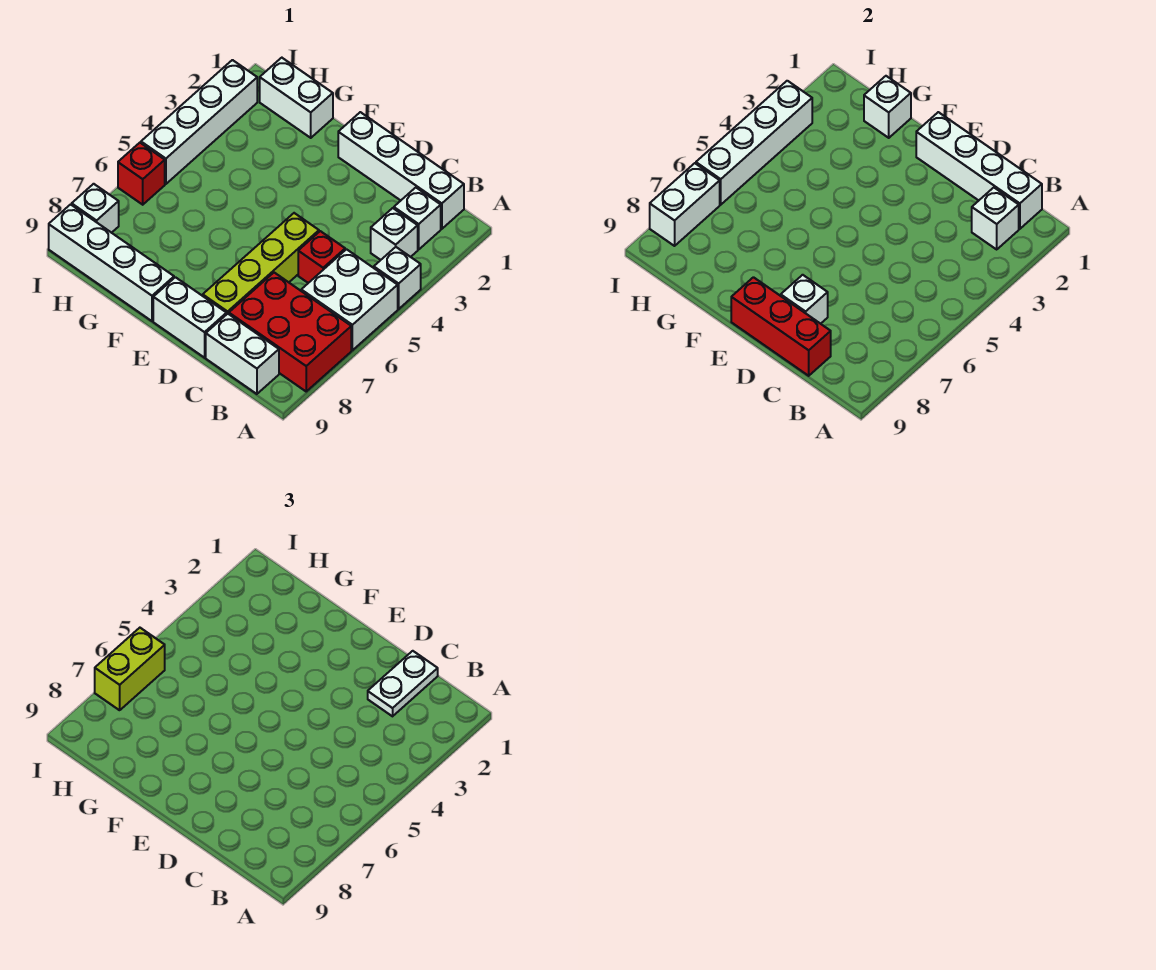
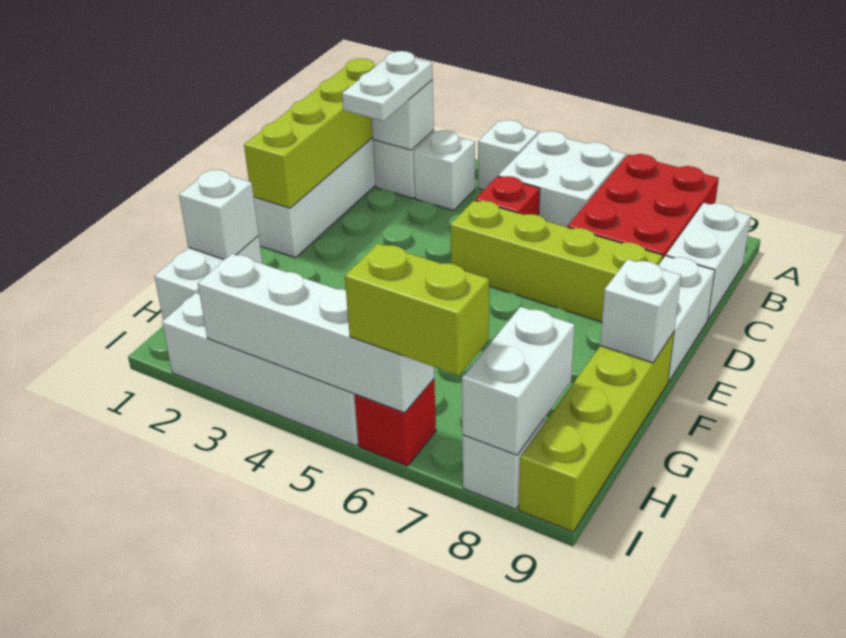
white brick B1:E1 level 2 -> lime brick B1:E1 level 2
white plate C1:C2 level 3 -> white plate B2:C2 level 3
red brick C9:E9 level 2 -> none
white brick D8 level 2 -> white brick F9 level 2
white brick F9:I9 level 1 -> lime brick F9:I9 level 1
white brick I7:I8 level 2 -> white brick H8:I8 level 2

